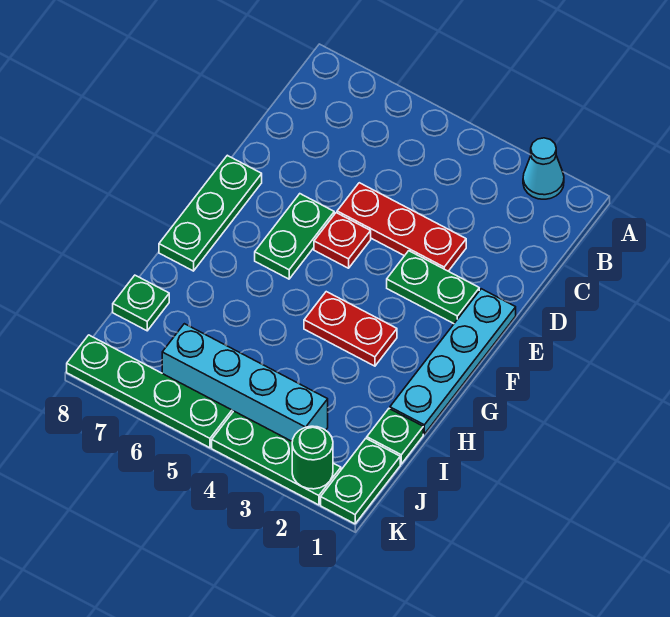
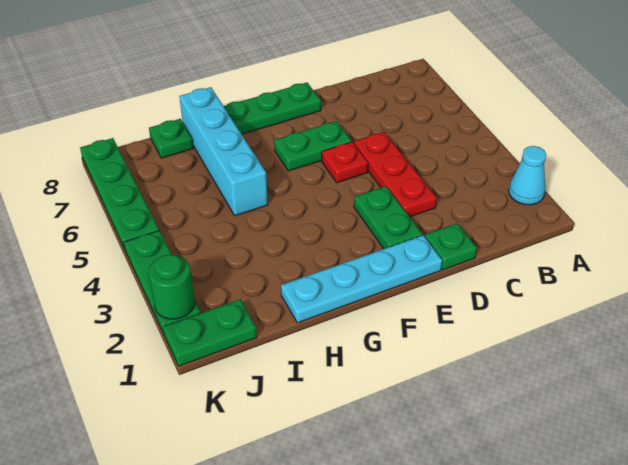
red plate G3:G4 level 1 -> none
green plate I1 level 1 -> green plate D1 level 1
cyan brick J3:J6 level 1 -> cyan brick H5:H8 level 1

